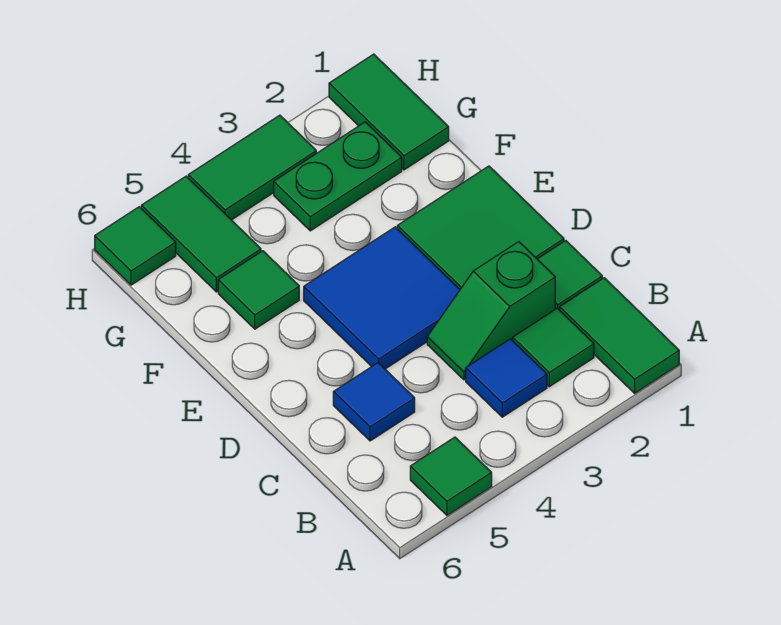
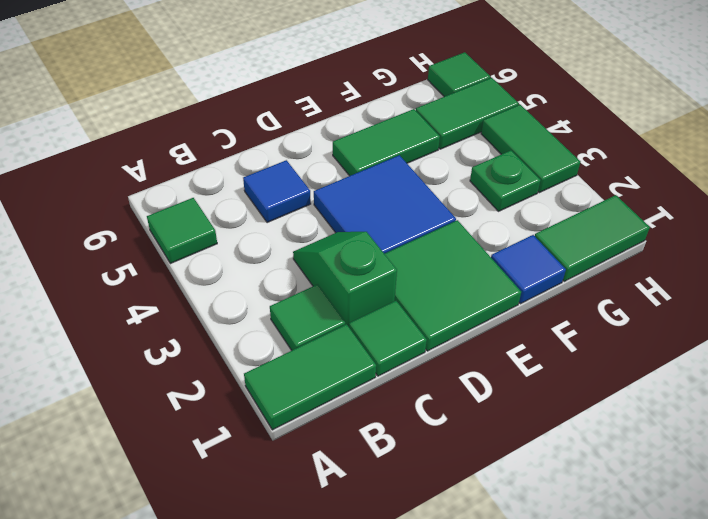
blue tile B3 level 1 -> blue tile F1 level 1
green tile F5 level 1 -> green tile E5:F5 level 1
green plate G2:G3 level 1 -> green plate G3 level 1

